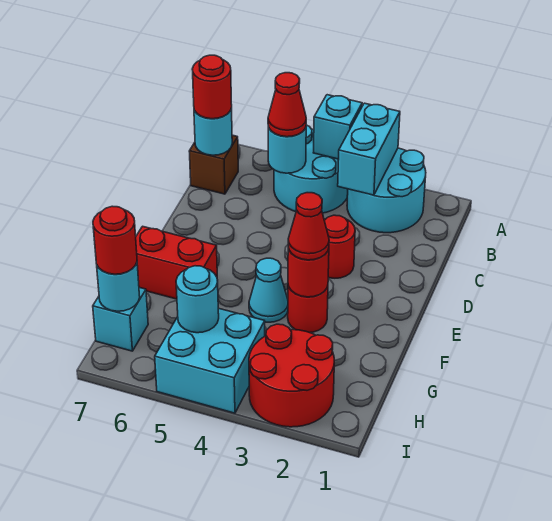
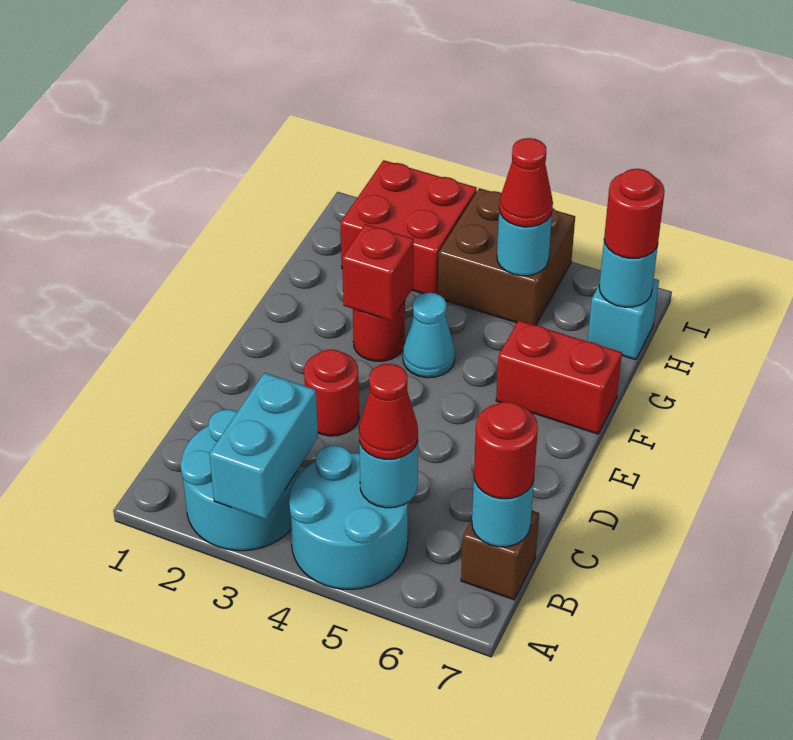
cyan brick A4 level 2 -> none
red round brick F3 level 2 -> red brick F3 level 2
red cone F3 level 3 -> red cone H5 level 3
red round brick H2:I3 level 1 -> red brick H2:I3 level 1
cyan brick H4:I5 level 1 -> brown brick H4:I5 level 1

